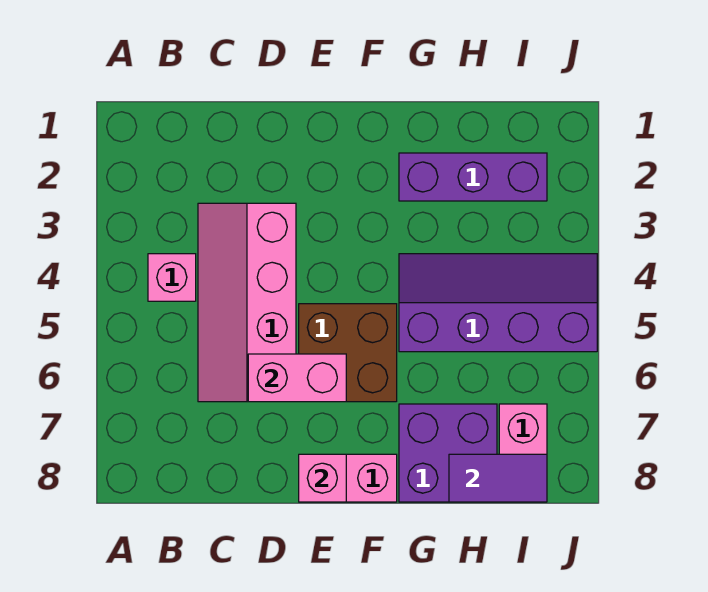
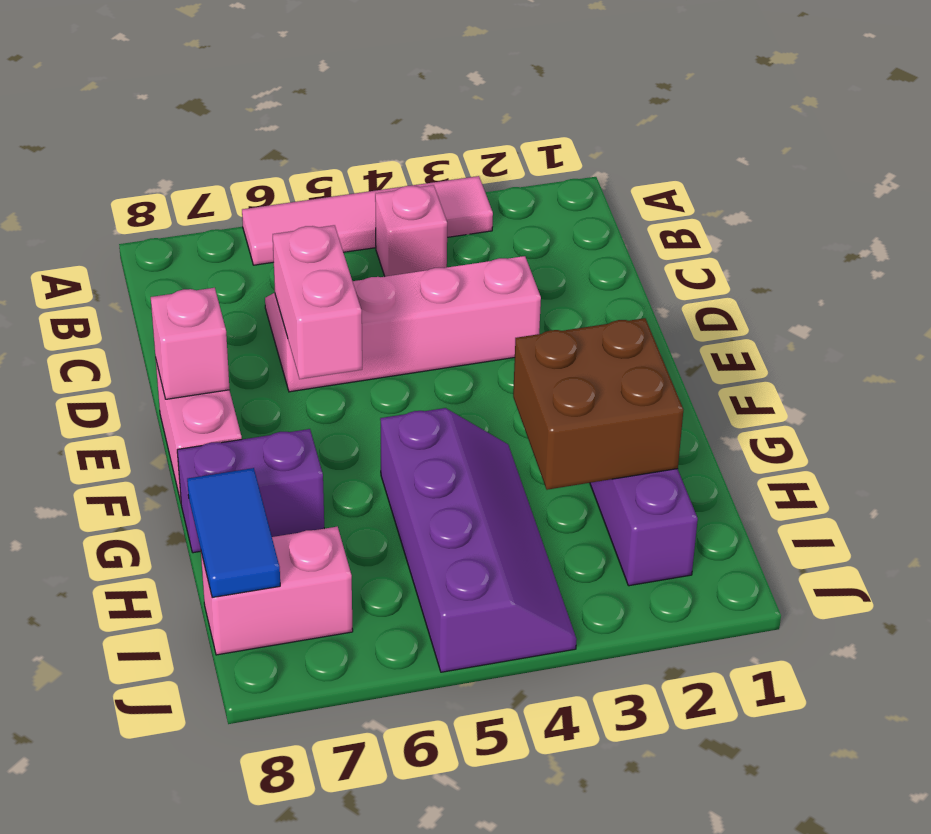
none -> pink tile A3:A6 level 1
brown brick E5:F6 level 1 -> brown brick G2:H3 level 2
purple brick G7:H8 level 1 -> purple brick G7:G8 level 1
purple tile H8:I8 level 2 -> blue tile H8:I8 level 2

